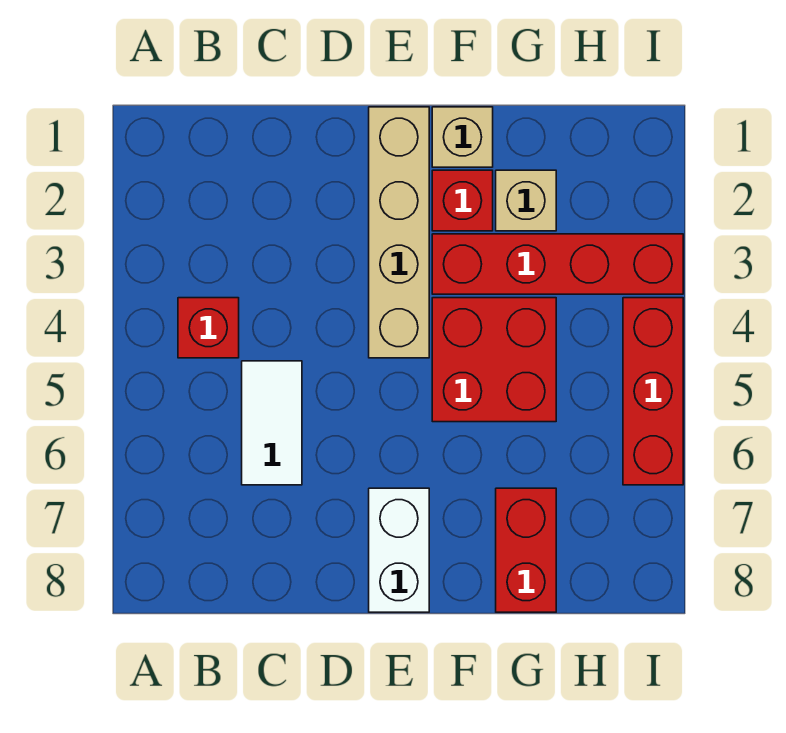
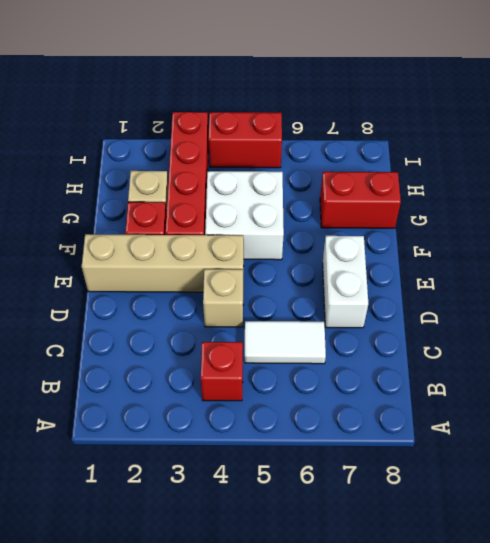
white brick E7:E8 level 1 -> white brick D7:E7 level 1
tan brick F1 level 1 -> tan brick D4 level 1
red brick F4:G5 level 1 -> white brick F4:G5 level 1
red brick I4:I6 level 1 -> red brick I4:I5 level 1

